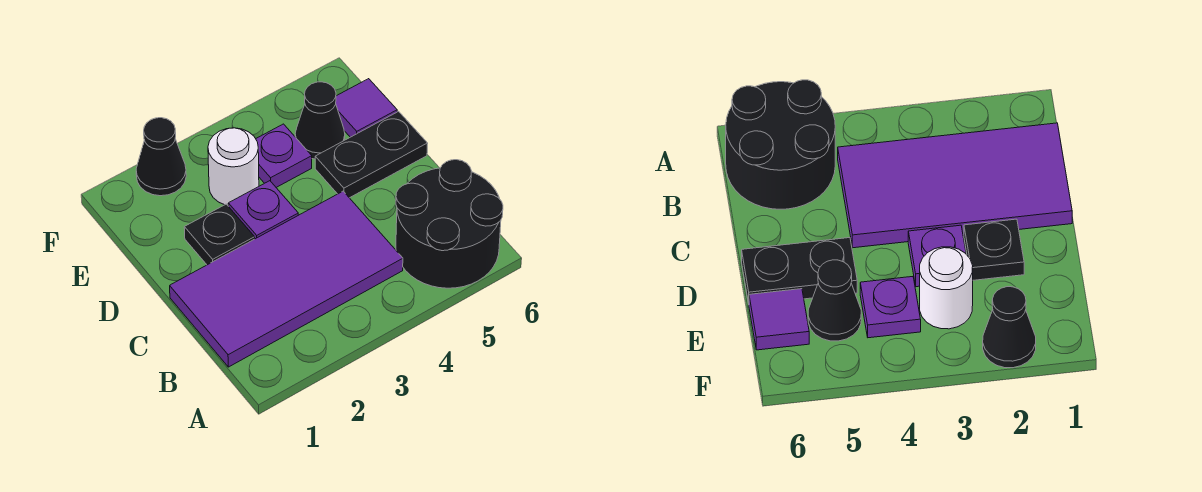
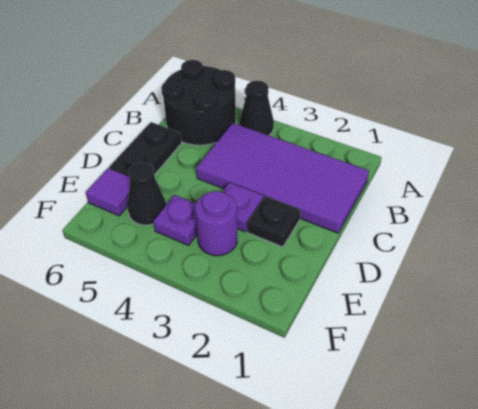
black plate D5:D6 level 1 -> black plate C6:D6 level 1
white round brick E3 level 1 -> purple round brick E3 level 1
black cone F2 level 1 -> black cone A4 level 1

